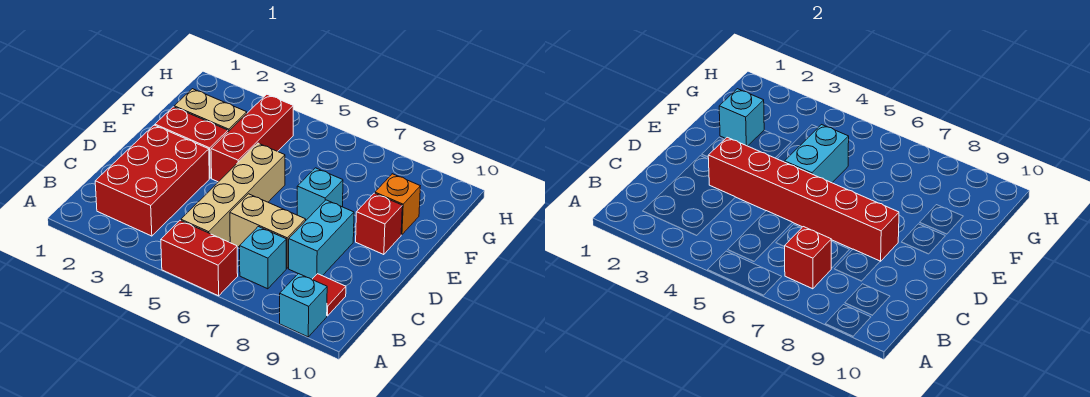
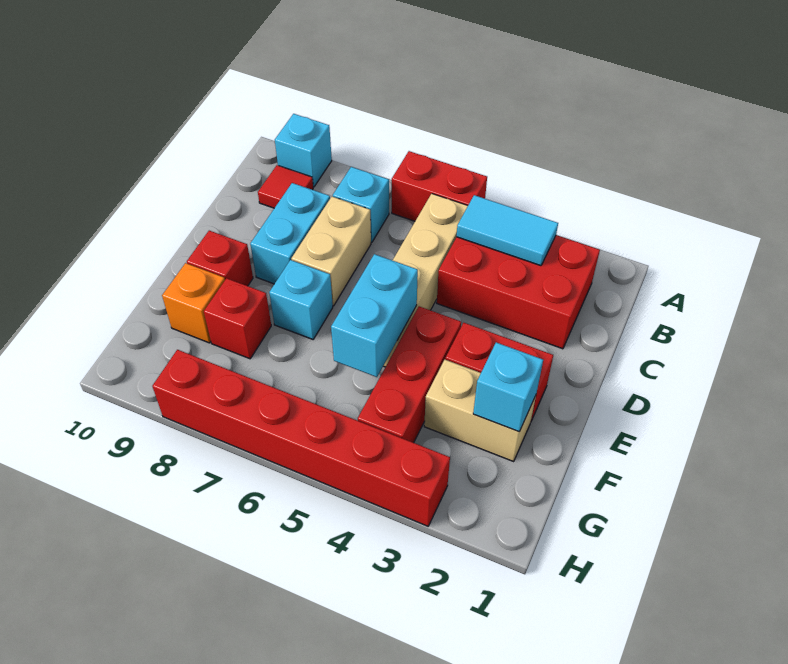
red brick B2:D3 level 1 -> red brick B2:C4 level 1
none -> cyan tile B3:B4 level 2
red brick B7 level 2 -> red brick F8 level 1
tan brick C6:C7 level 1 -> tan brick C7:D7 level 1
red brick D3:D8 level 2 -> red brick H3:H8 level 1

